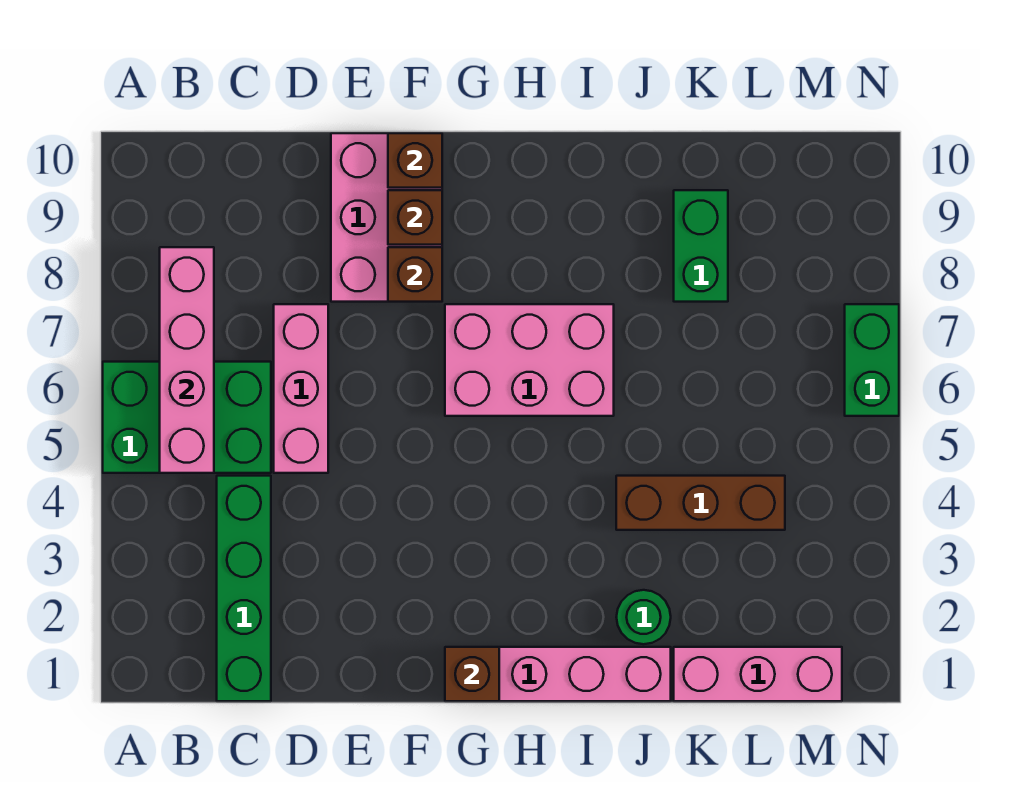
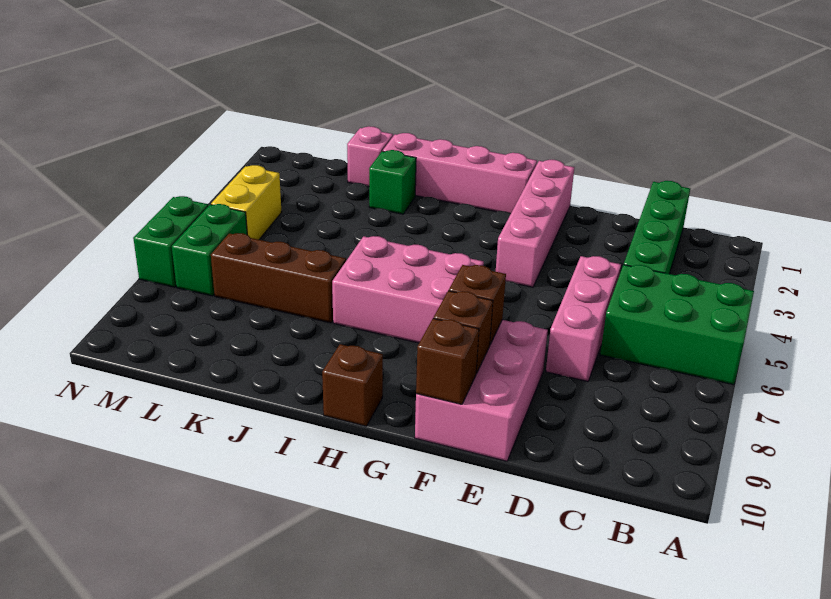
pink brick B5:B8 level 2 -> pink brick F1:F4 level 1
brown brick G1 level 2 -> brown brick H10 level 1
green round brick J2 level 1 -> green brick J2 level 1
brown brick J4:L4 level 1 -> brown brick J7:L7 level 1
pink brick K1:M1 level 1 -> pink brick K1 level 1
green brick K8:K9 level 1 -> green brick M6:M7 level 1
none -> yellow brick M4:M5 level 1

